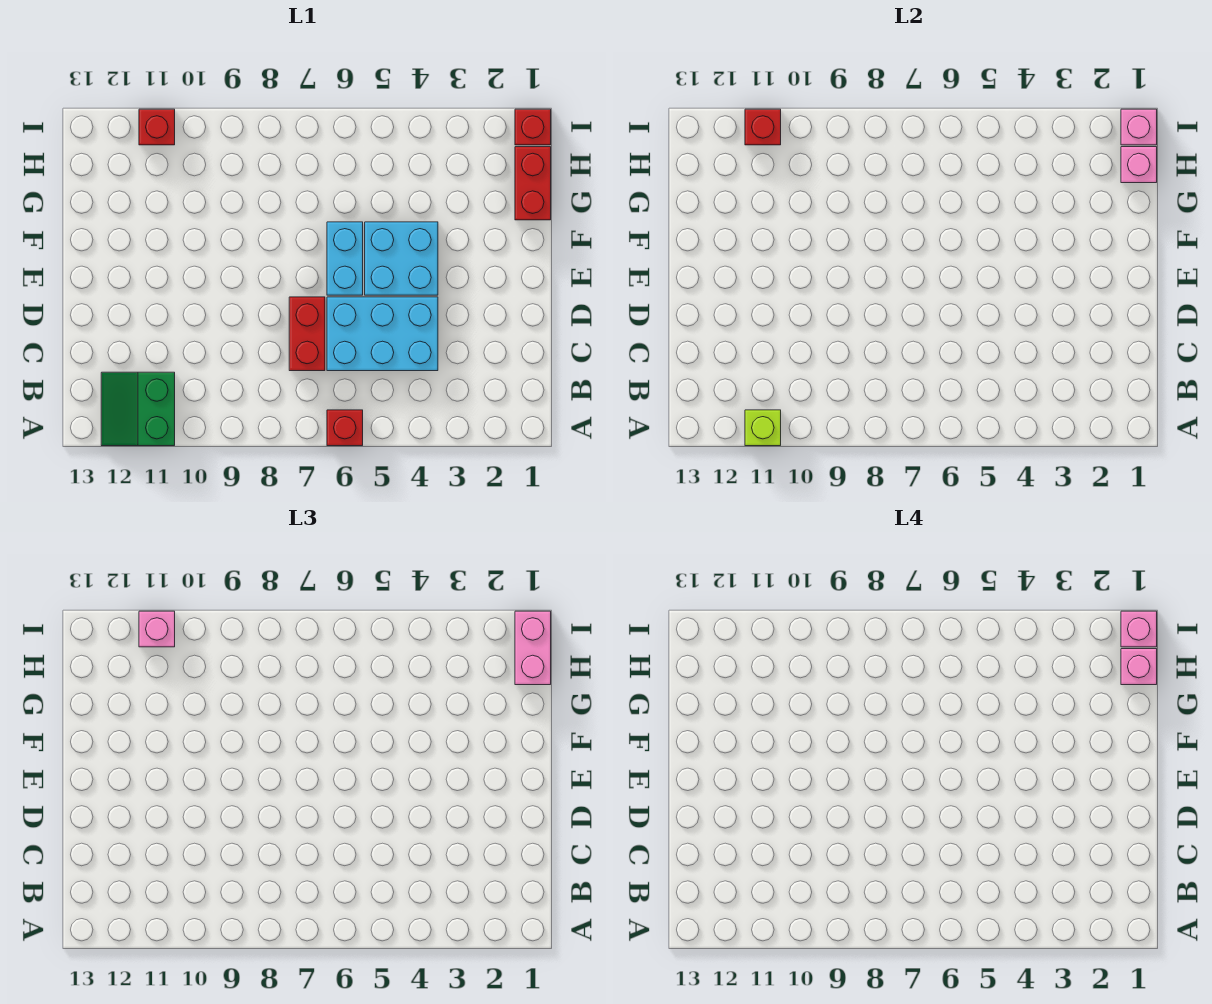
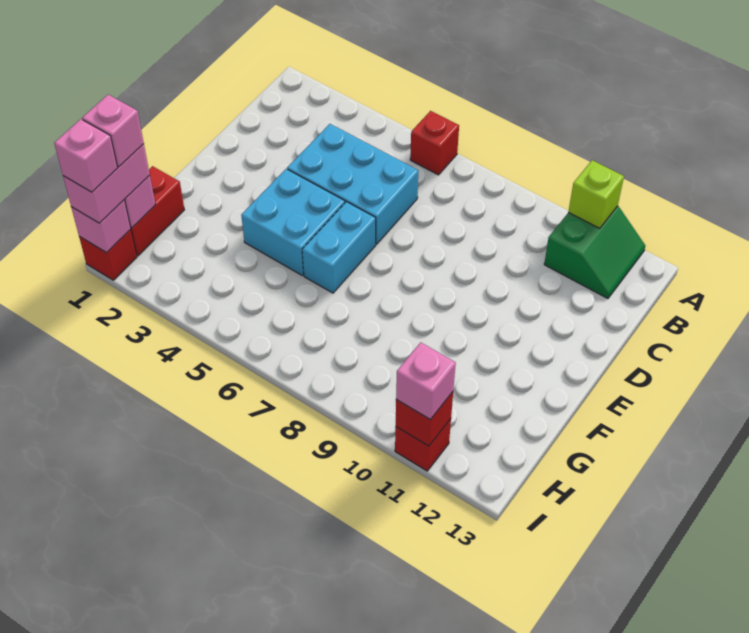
red brick C7:D7 level 1 -> none

